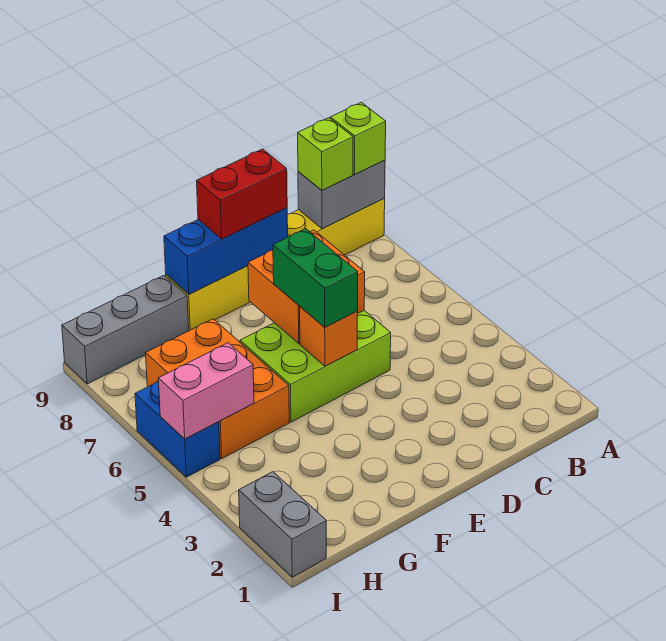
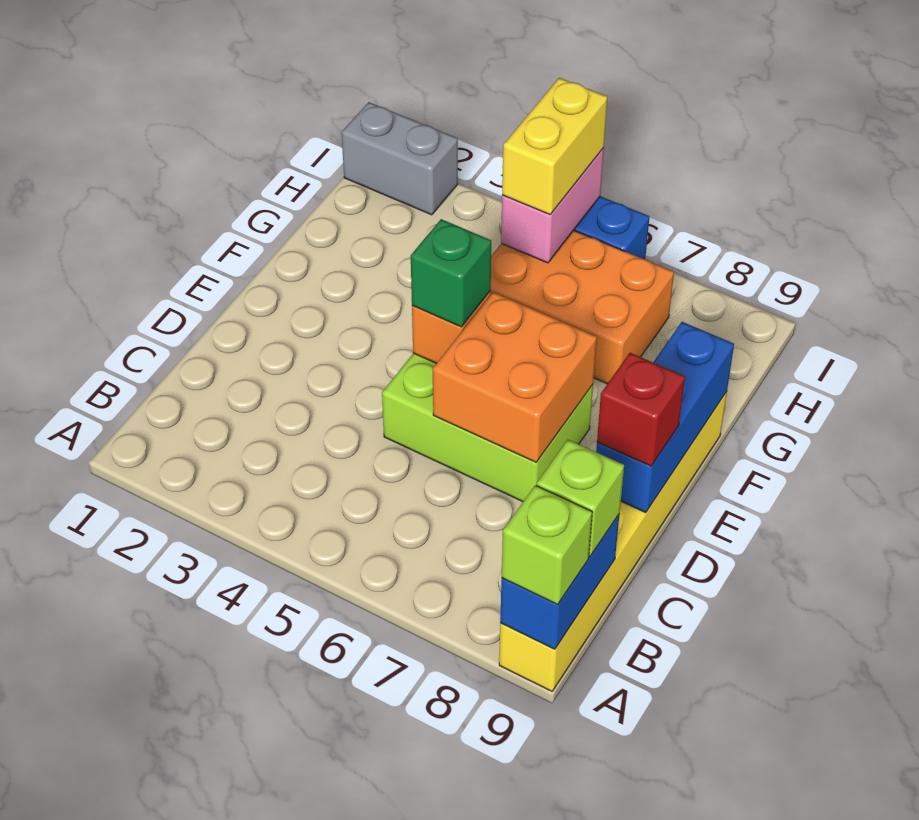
grey brick A9:B9 level 2 -> blue brick A9:B9 level 2
lime brick D5:F6 level 1 -> lime brick D5:E7 level 1
red brick D9:E9 level 3 -> red brick D9 level 3
green brick E5:E6 level 3 -> green brick E5 level 3
grey brick G9:I9 level 1 -> none
none -> yellow brick H5:I5 level 3

